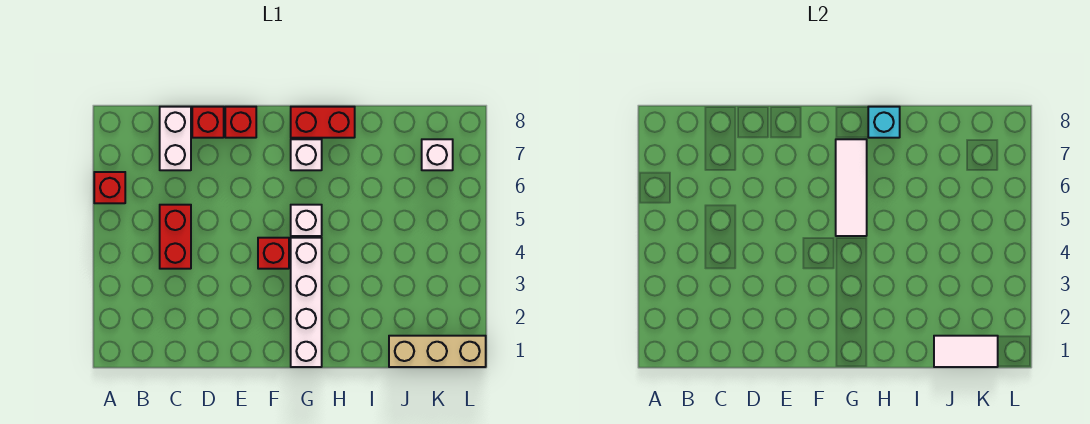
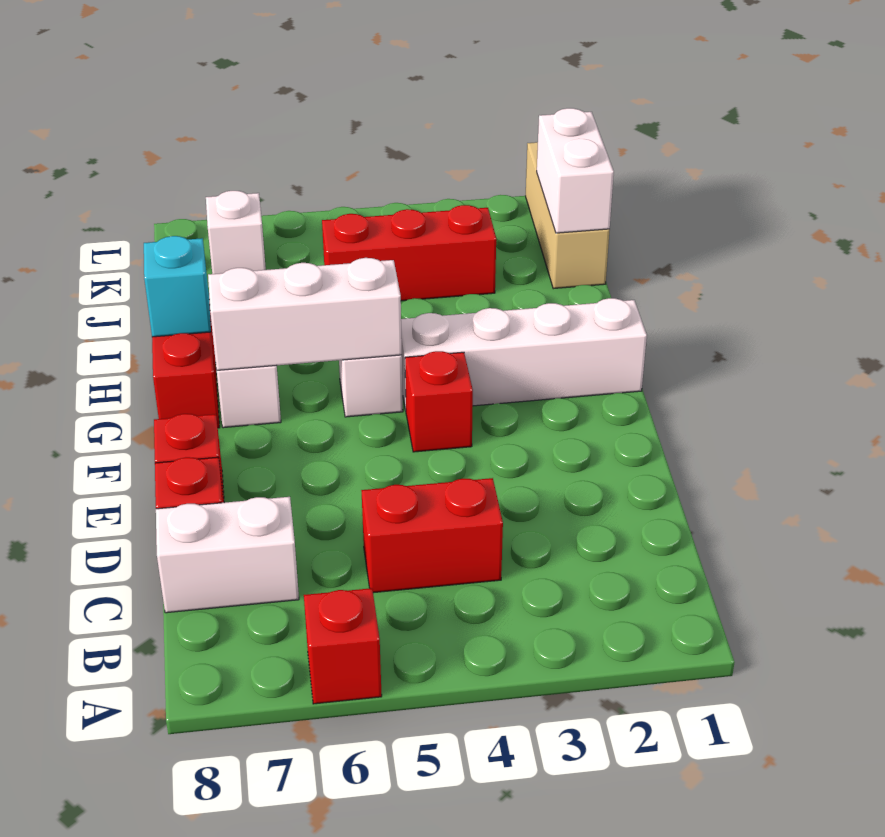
white tile G5:G7 level 2 -> white brick G5:G7 level 2
white tile J1:K1 level 2 -> white brick J1:K1 level 2
none -> red brick J3:J5 level 1

